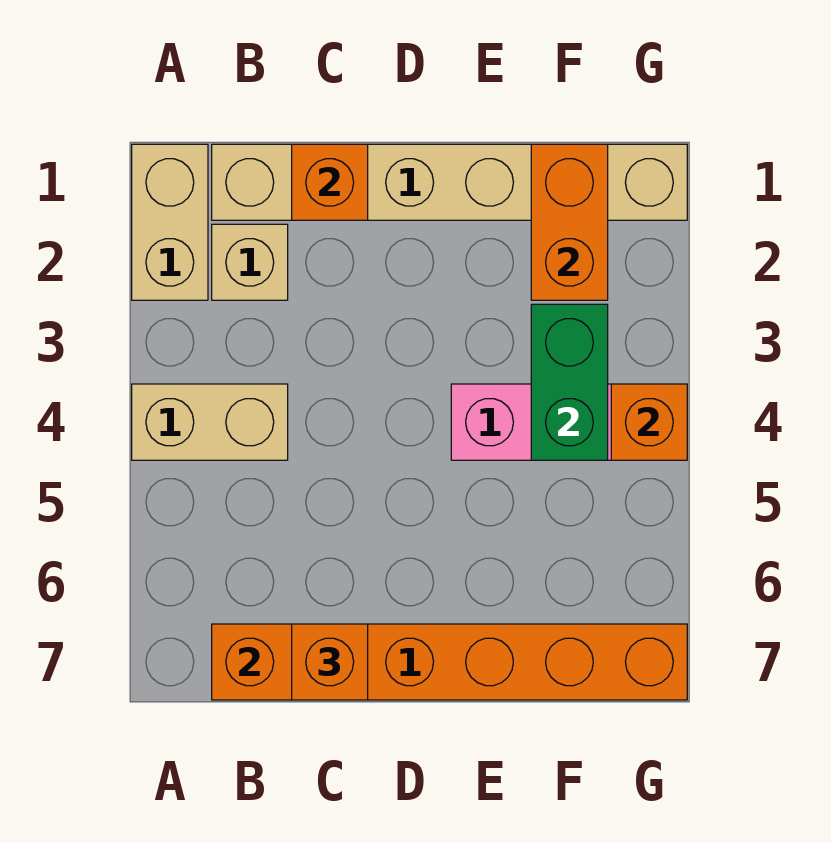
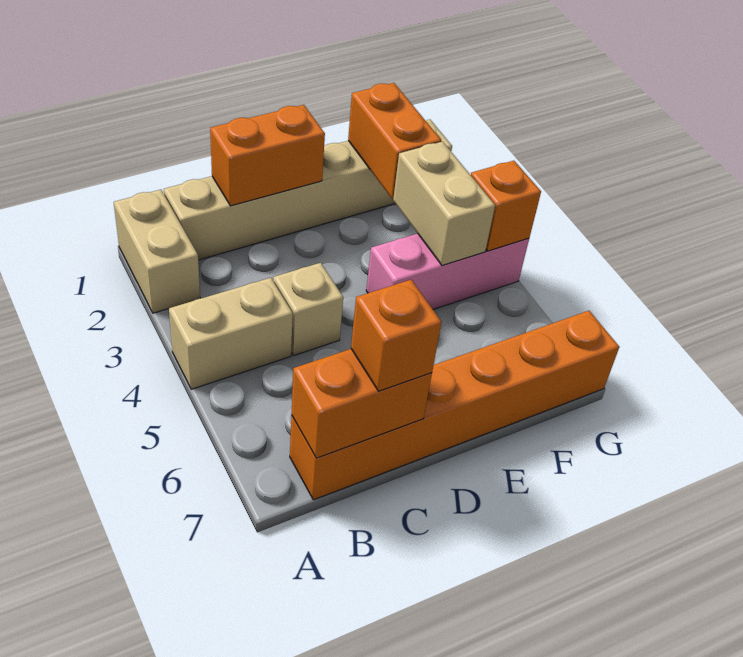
tan brick B2 level 1 -> tan brick C4 level 1
orange brick C1 level 2 -> orange brick C1:D1 level 2
green brick F3:F4 level 2 -> tan brick F3:F4 level 2

